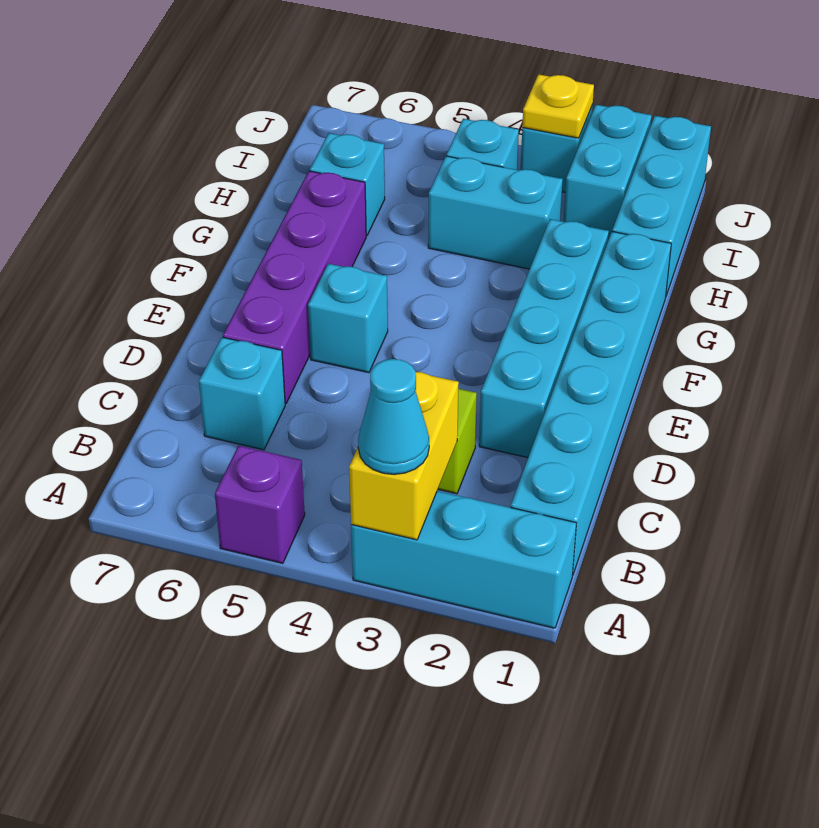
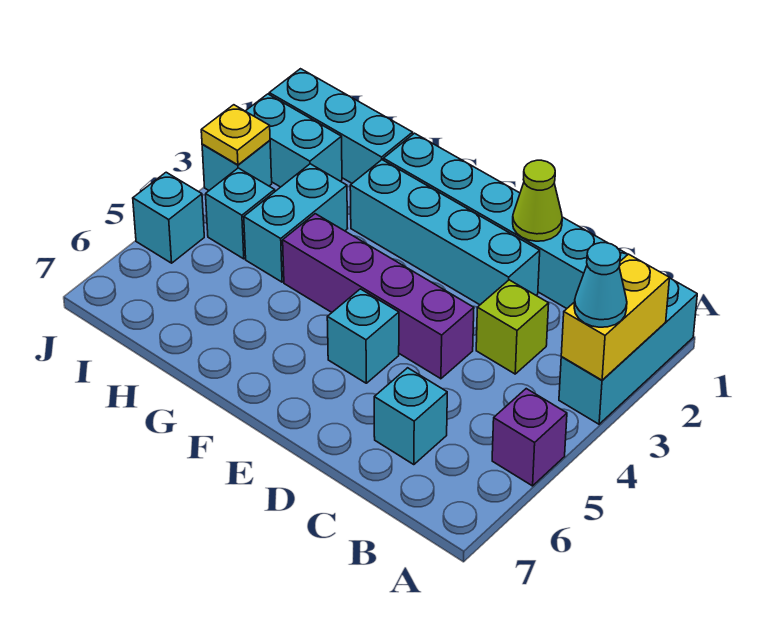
yellow brick A3:B3 level 2 -> yellow brick A2:A3 level 2
none -> lime cone D1 level 2
purple brick D6:G6 level 1 -> purple brick D4:G4 level 1
cyan brick H6 level 1 -> cyan brick J5 level 1

